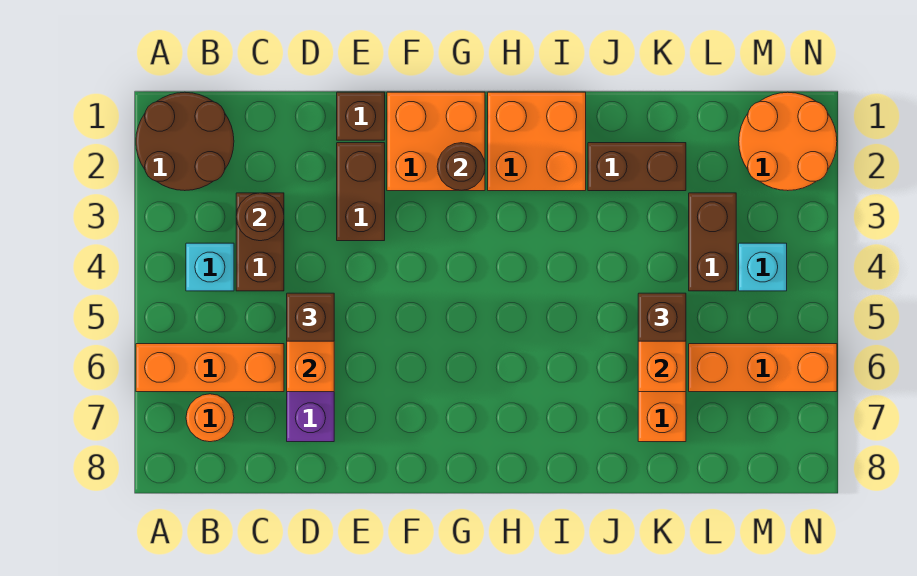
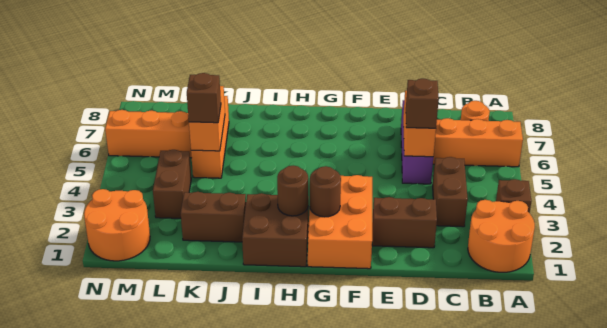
brown round brick A1:B2 level 1 -> orange round brick A1:B2 level 1
cyan brick B4 level 1 -> none
brown round brick C3 level 2 -> brown round brick H2 level 2
brown brick E1 level 1 -> brown brick A3 level 1
brown brick E2:E3 level 1 -> brown brick D2:E2 level 1
orange brick F1:G2 level 1 -> orange brick F1:G3 level 1
orange brick H1:I2 level 1 -> brown brick H1:I2 level 1
cyan brick M4 level 1 -> none

